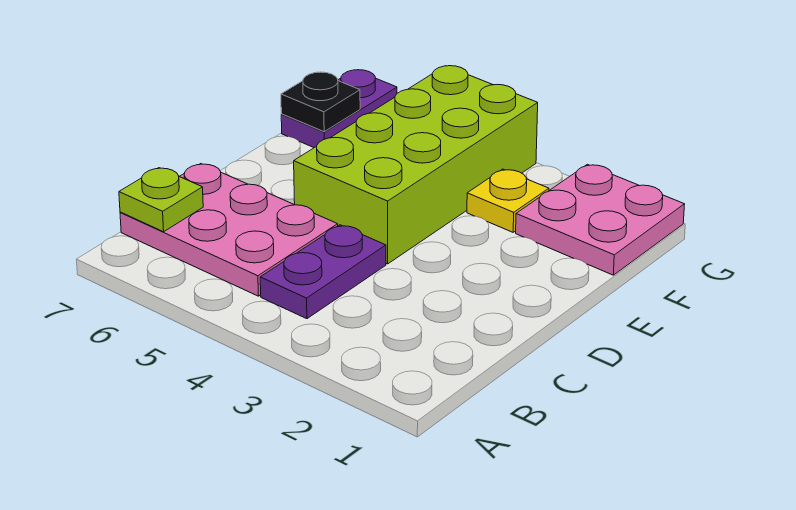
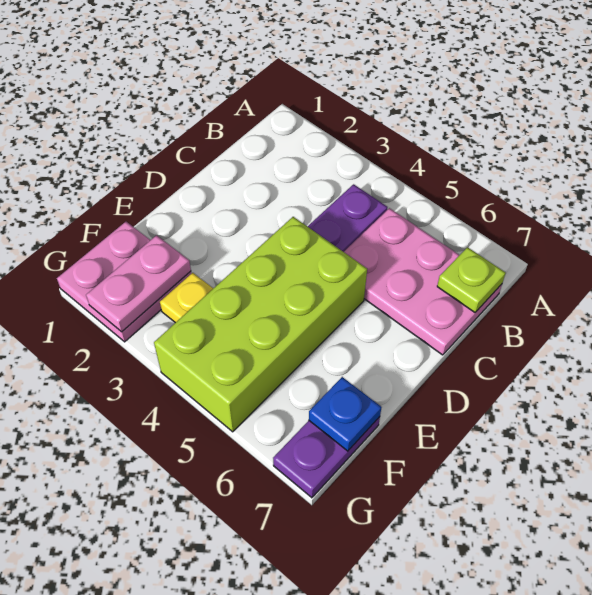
none -> pink plate F2:G2 level 2
black plate F7 level 2 -> blue plate F7 level 2

